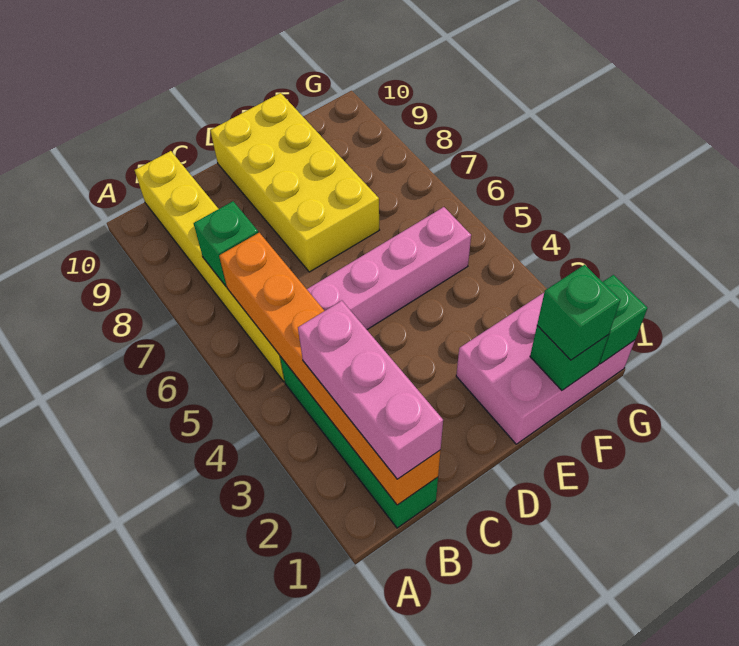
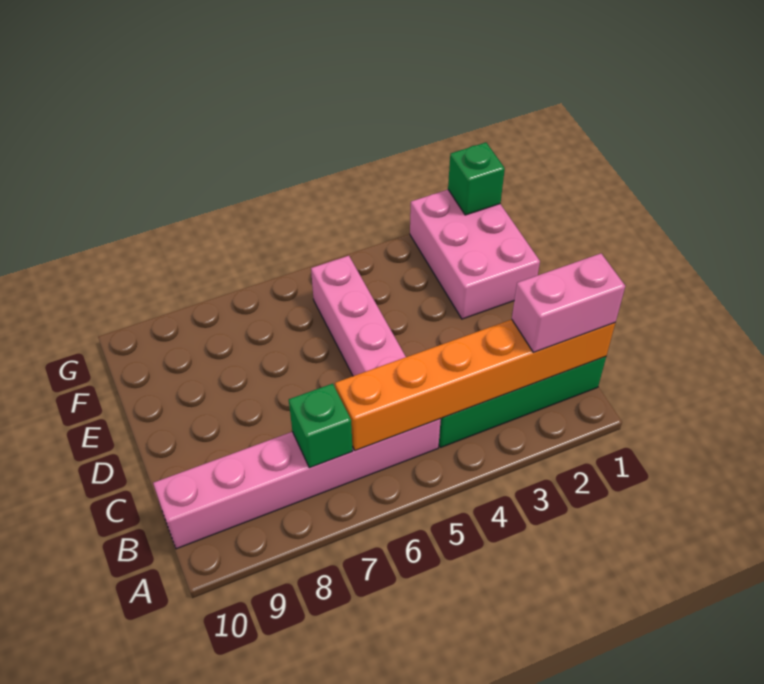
pink brick B1:B3 level 3 -> pink brick B1:B2 level 3
yellow brick B5:B10 level 1 -> pink brick B5:B10 level 1
yellow brick D7:E10 level 1 -> none
green brick F1 level 2 -> none
green brick F1 level 3 -> none

